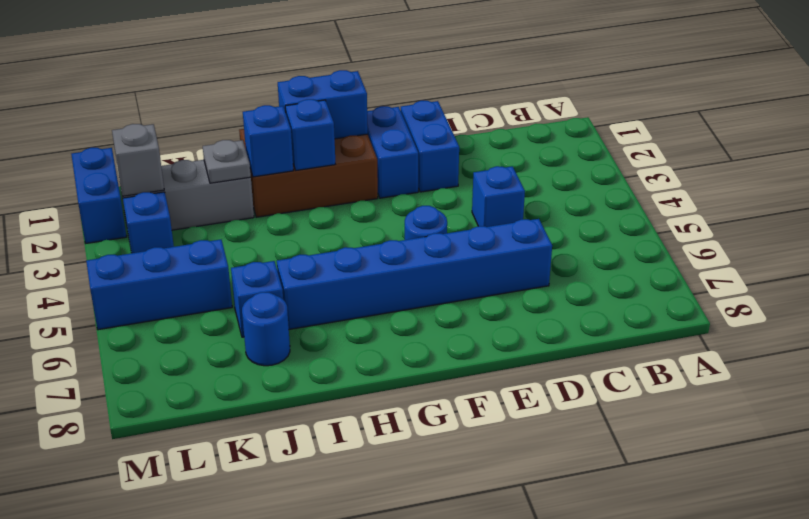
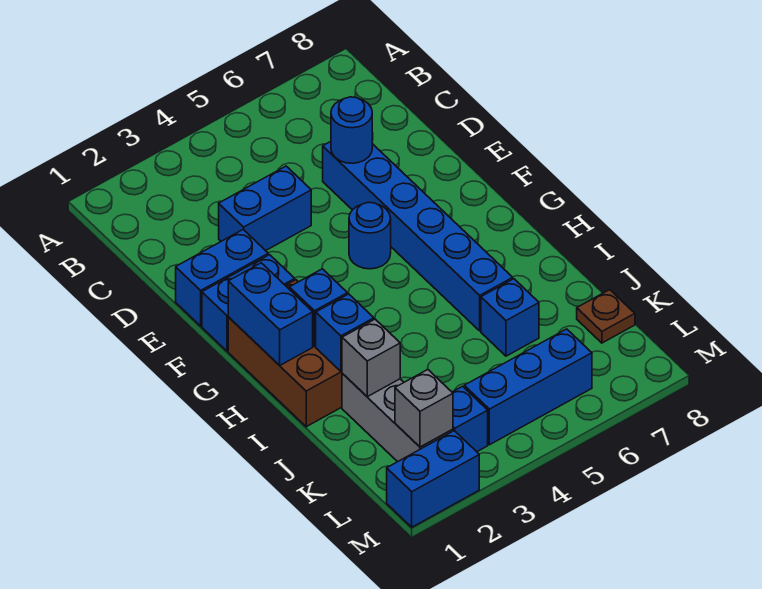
blue brick D4 level 1 -> blue brick D3:D4 level 1
grey plate J2 level 2 -> grey brick J2 level 2
blue round brick J7 level 1 -> blue round brick D6 level 2
blue brick K5:M5 level 1 -> blue brick L4:L6 level 1
none -> brown plate K8 level 1

